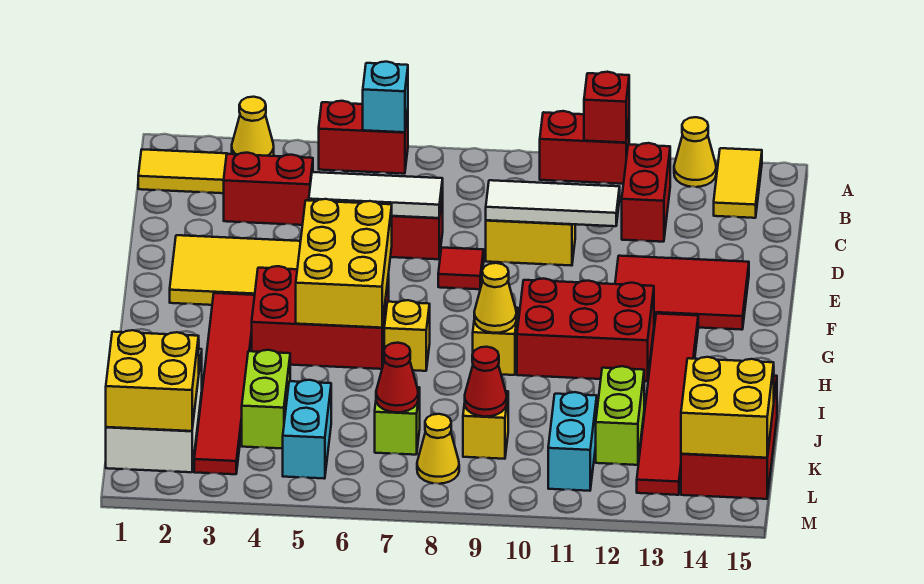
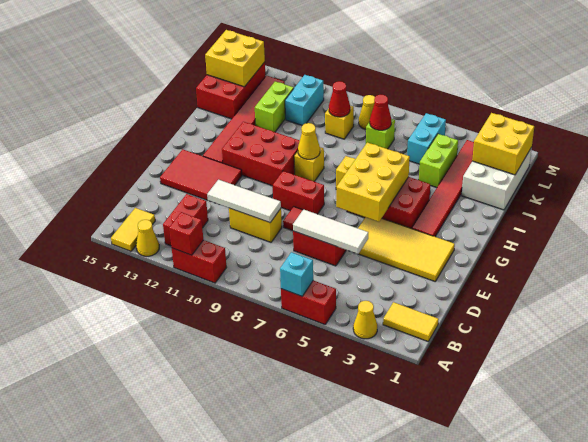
red brick C3:C4 level 1 -> red brick F8:F9 level 1

